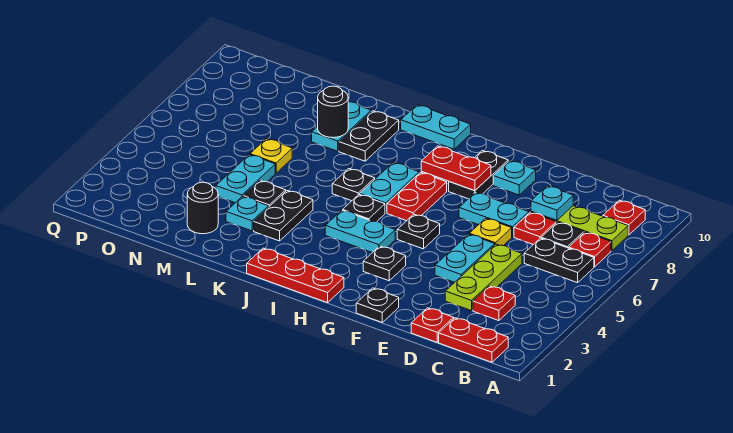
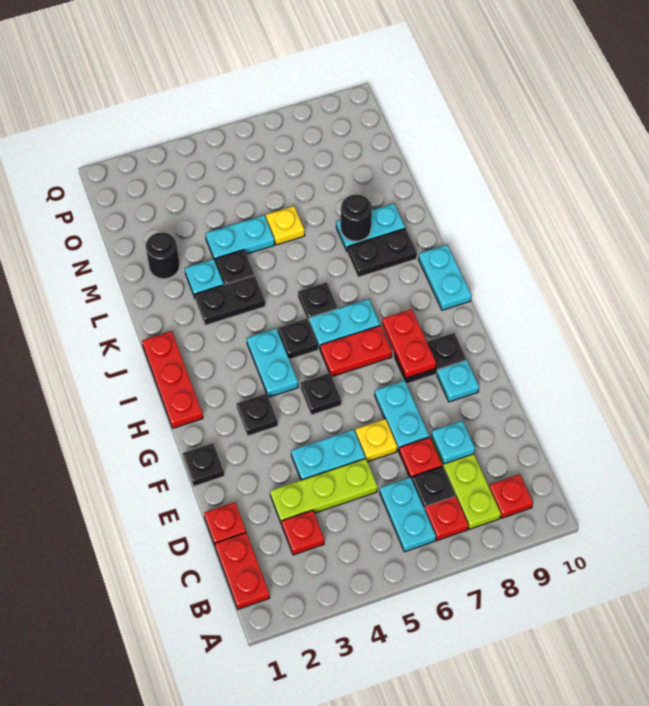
black plate B6:C6 level 1 -> cyan plate B6:C6 level 1

